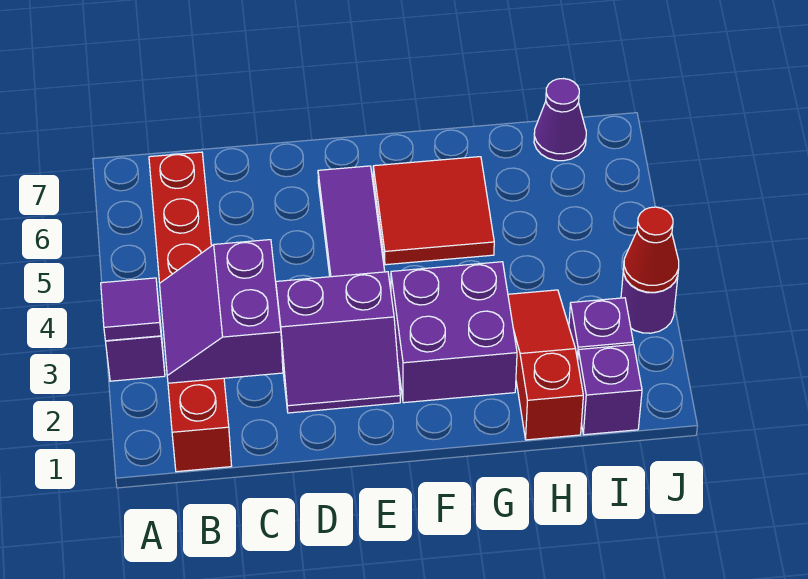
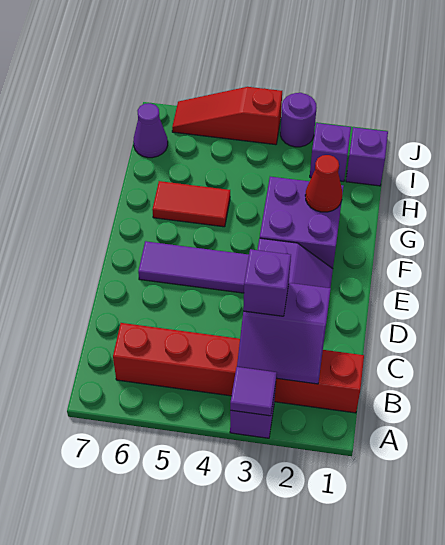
none -> purple brick C3 level 3
red tile F5:G6 level 1 -> red tile G5:G6 level 1
red slope H1:H3 level 1 top 1 -> red slope J4:J6 level 1 top 4
red cone J3 level 2 -> red cone G2 level 2

